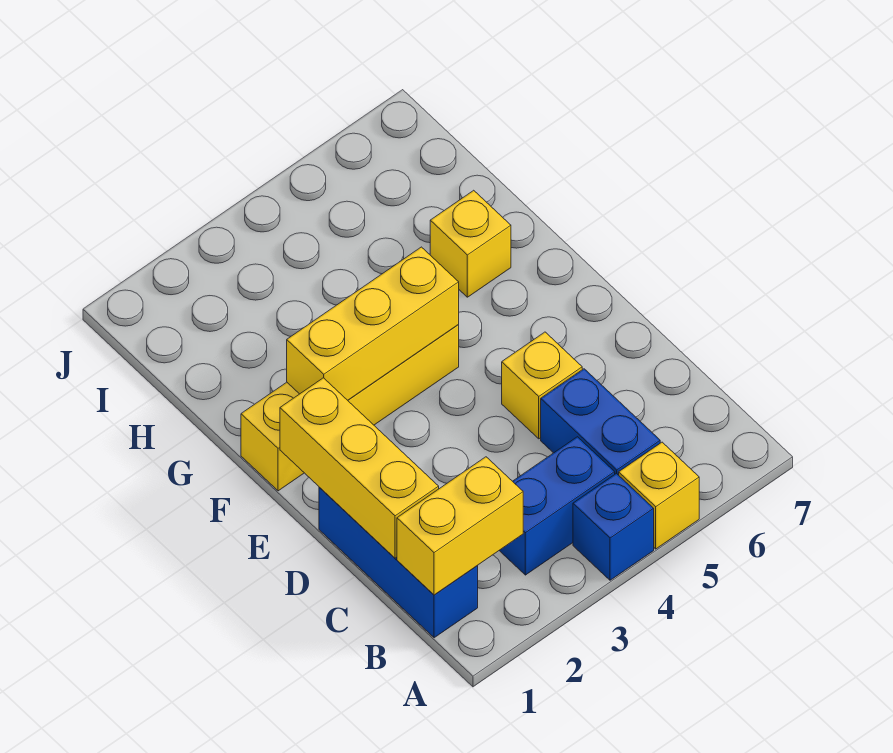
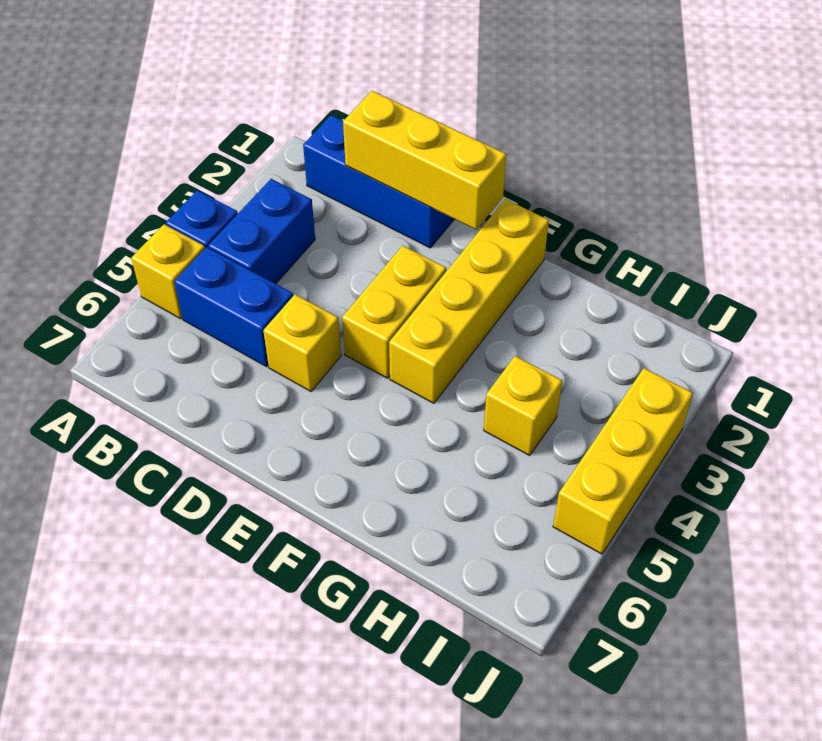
yellow brick B1:B2 level 2 -> yellow brick E3:E4 level 1
yellow brick F2:F4 level 2 -> yellow brick J3:J5 level 1
yellow brick G6 level 1 -> yellow brick H4 level 1

